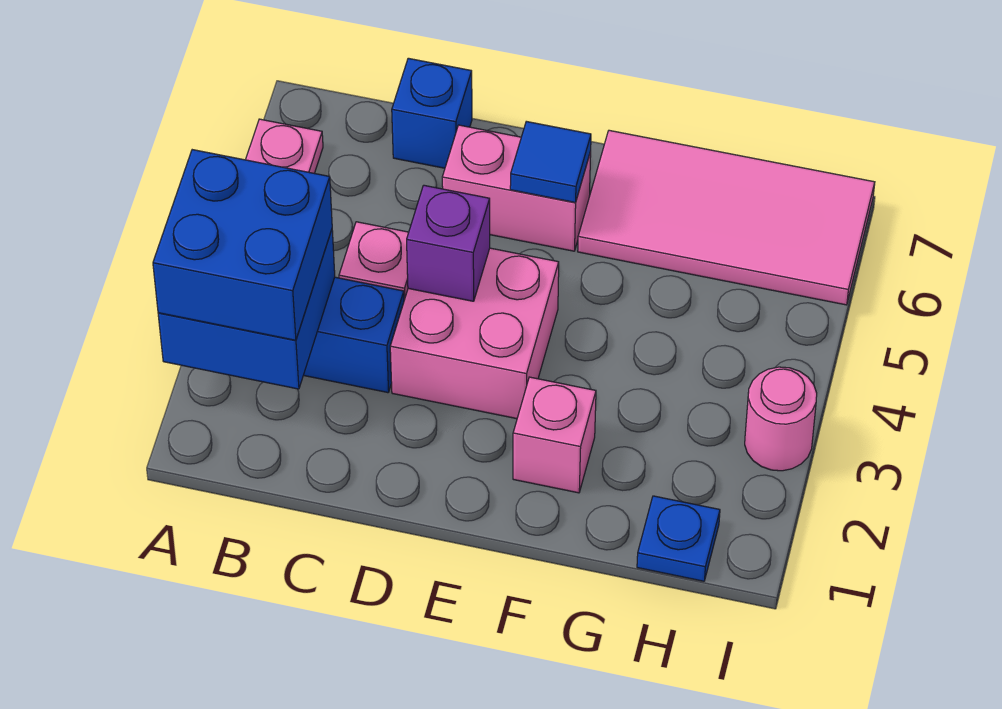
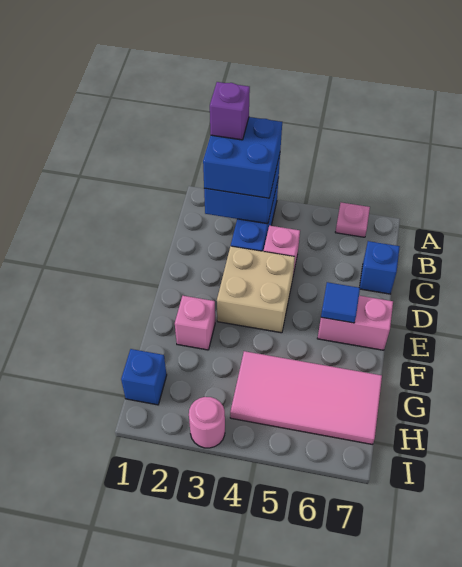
pink brick D3:E4 level 1 -> tan brick D3:E4 level 1
purple brick D4 level 2 -> purple brick A2 level 4
pink brick D6:E6 level 1 -> pink brick E6:E7 level 1
pink tile F6:I7 level 1 -> pink tile G4:H7 level 1
blue plate H1 level 1 -> blue brick H1 level 1

